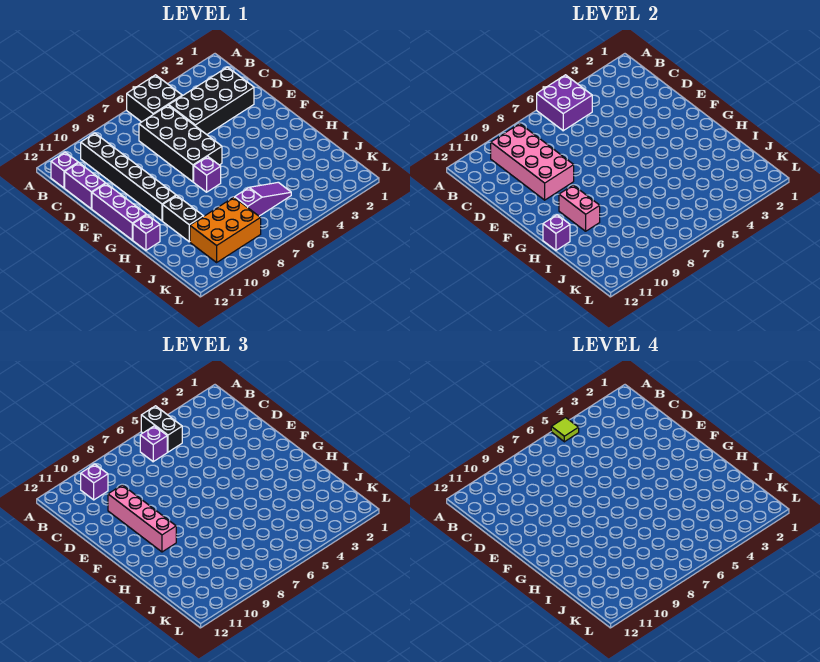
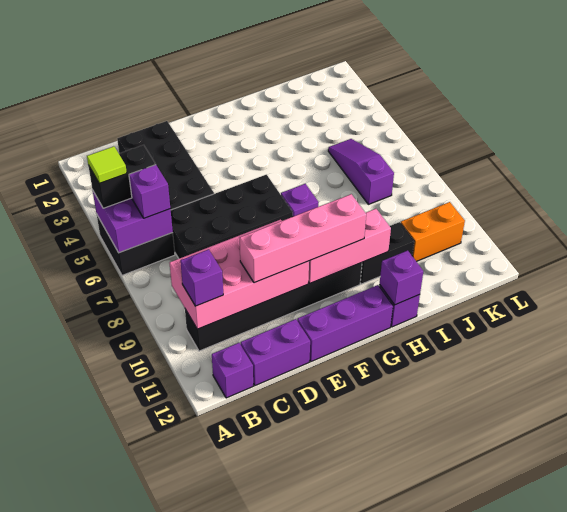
pink brick G10:H10 level 2 -> pink brick F10:H10 level 2
orange brick J8:K10 level 1 -> orange brick J10:K10 level 1

